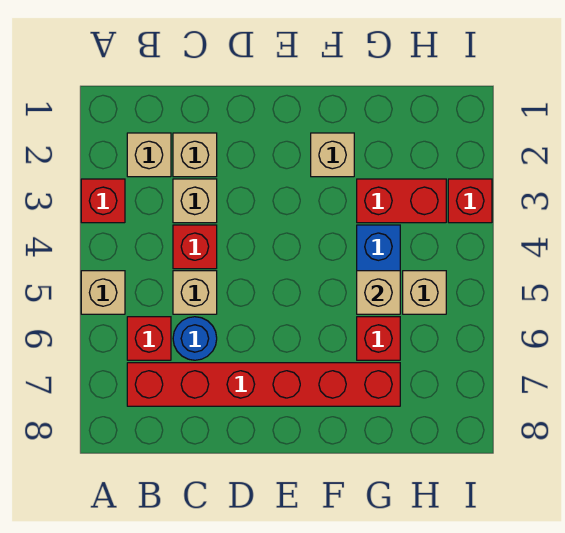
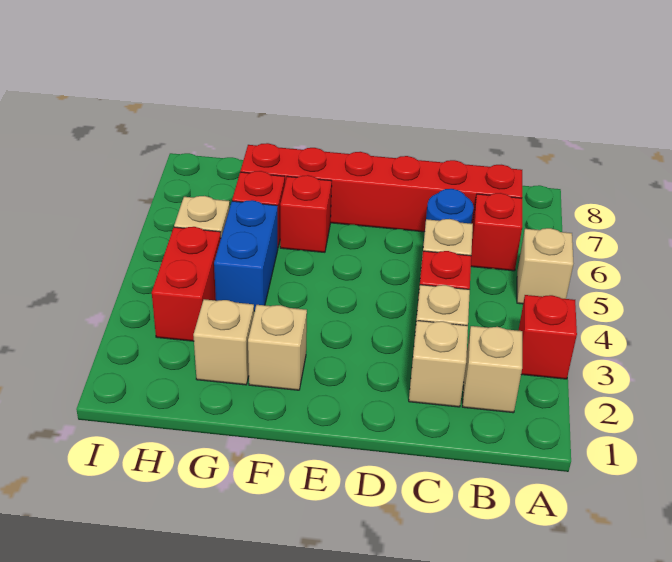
red brick G3:H3 level 1 -> red brick H3:H4 level 1
tan brick G5 level 2 -> tan brick G2 level 1
red brick I3 level 1 -> red brick F6 level 1

